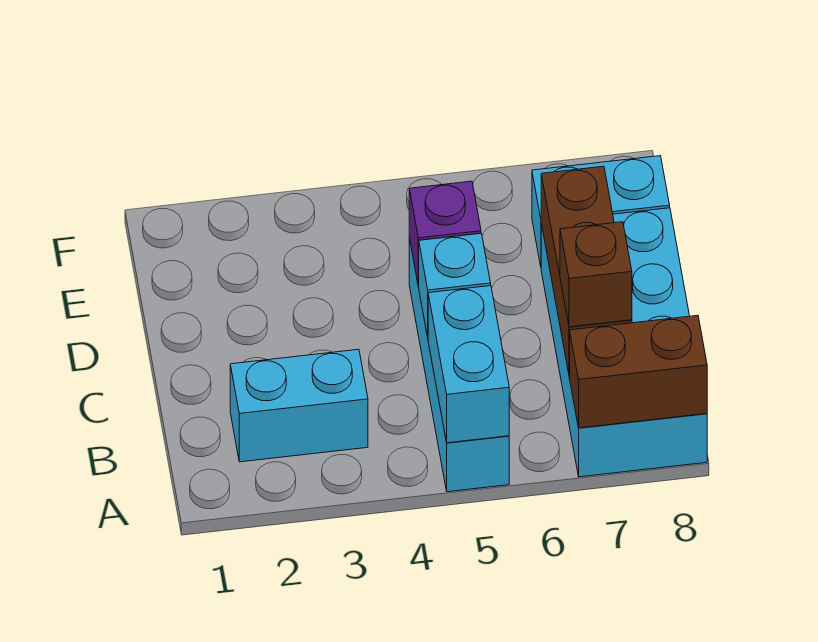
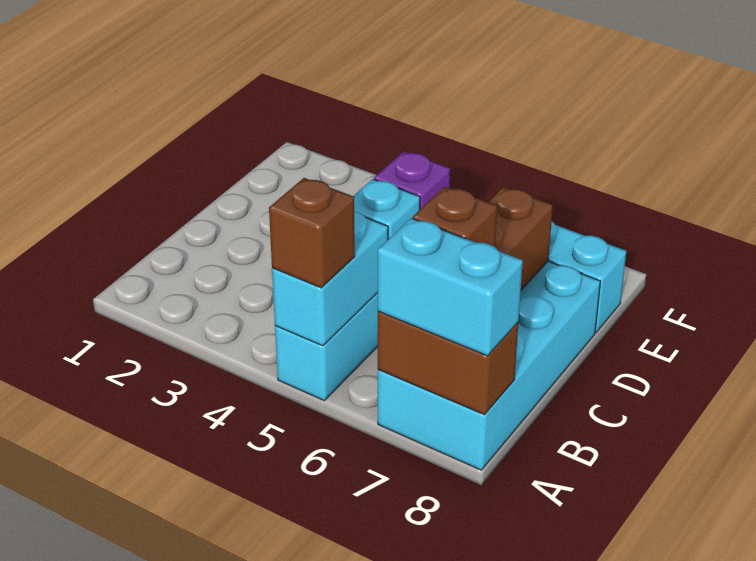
none -> brown brick A5 level 3
cyan brick B2:B3 level 1 -> cyan brick A7:A8 level 3

